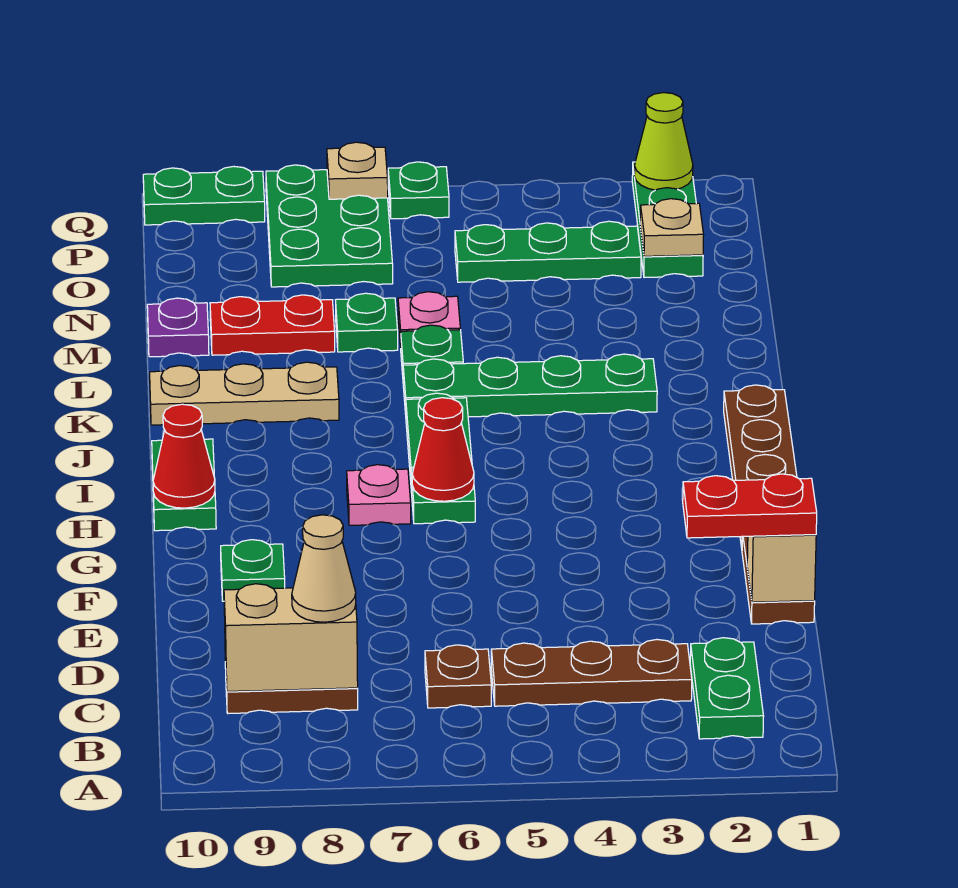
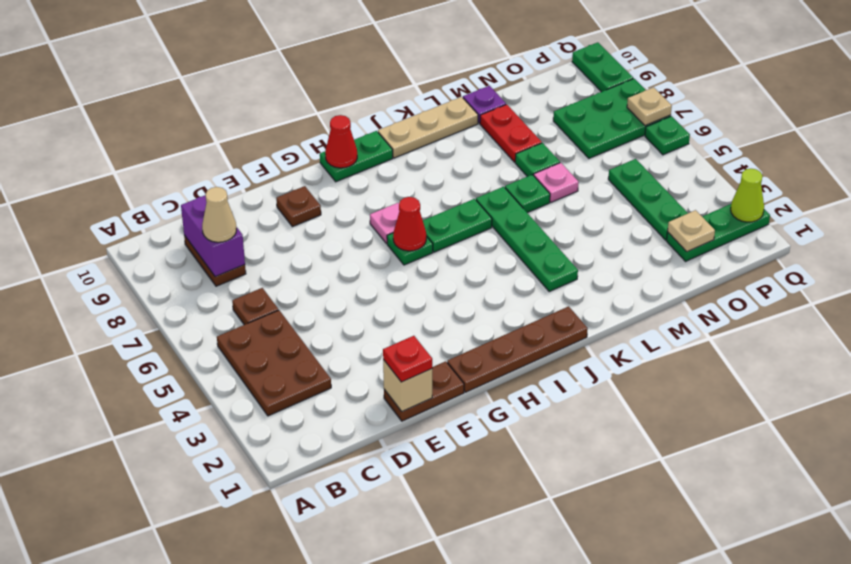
green plate B2:C2 level 1 -> none
brown plate C3:C5 level 1 -> brown plate B3:C5 level 1
tan brick C8:C9 level 2 -> purple brick C8:C9 level 2
red plate E1:E2 level 3 -> red plate E1 level 3
green plate F9 level 1 -> brown plate F9 level 1
tan plate K8:K10 level 1 -> tan plate J10:L10 level 1

